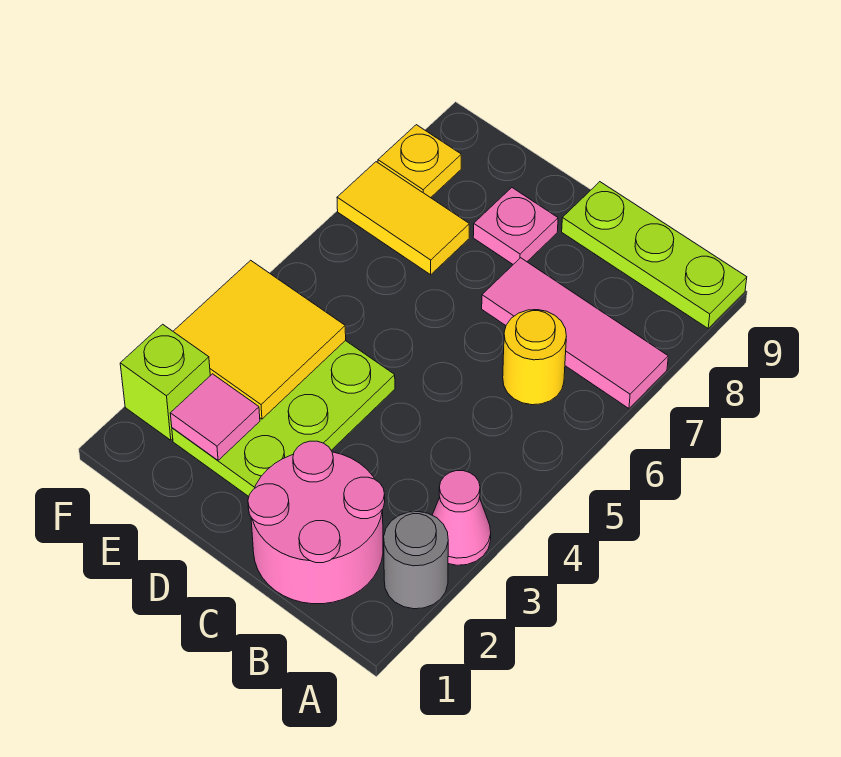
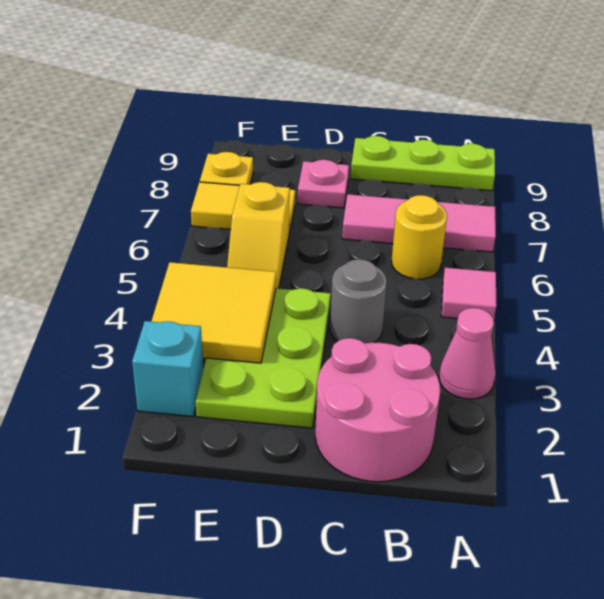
grey round brick A2 level 1 -> grey round brick C4 level 1
pink tile E2 level 2 -> pink tile A5 level 1
none -> yellow slope E5:E6 level 1 top 6
lime brick F2 level 1 -> cyan brick F2 level 1

